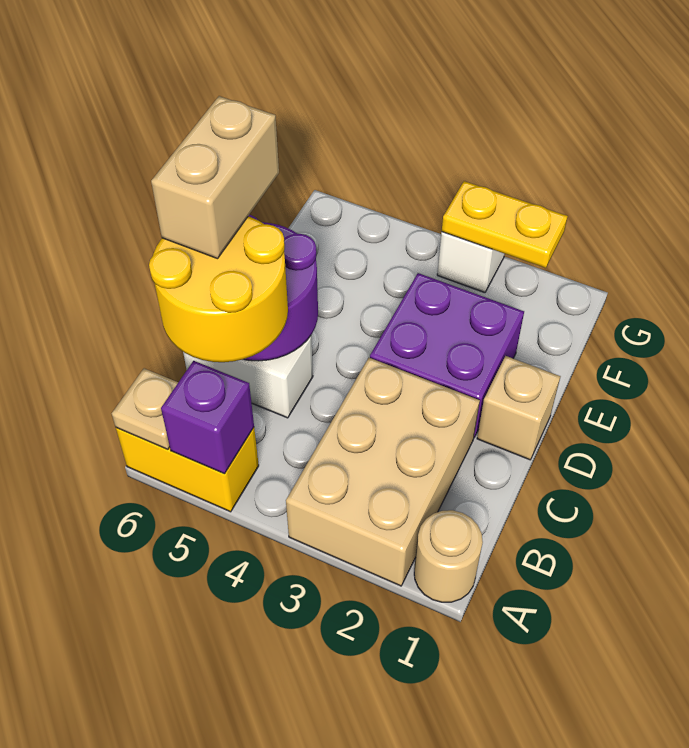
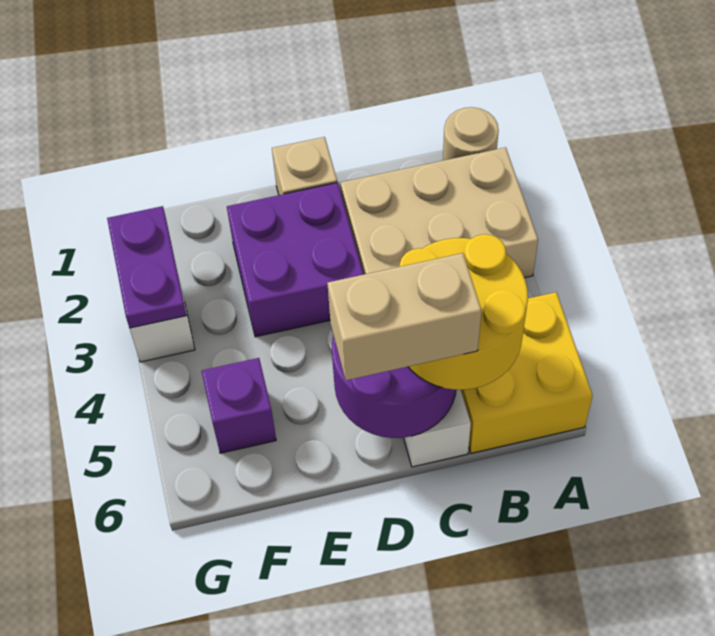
yellow brick A5:A6 level 1 -> yellow brick A5:B6 level 1
purple brick A5 level 2 -> purple brick F5 level 1
tan plate A6 level 2 -> none
yellow plate G2:G3 level 2 -> purple plate G2:G3 level 2

